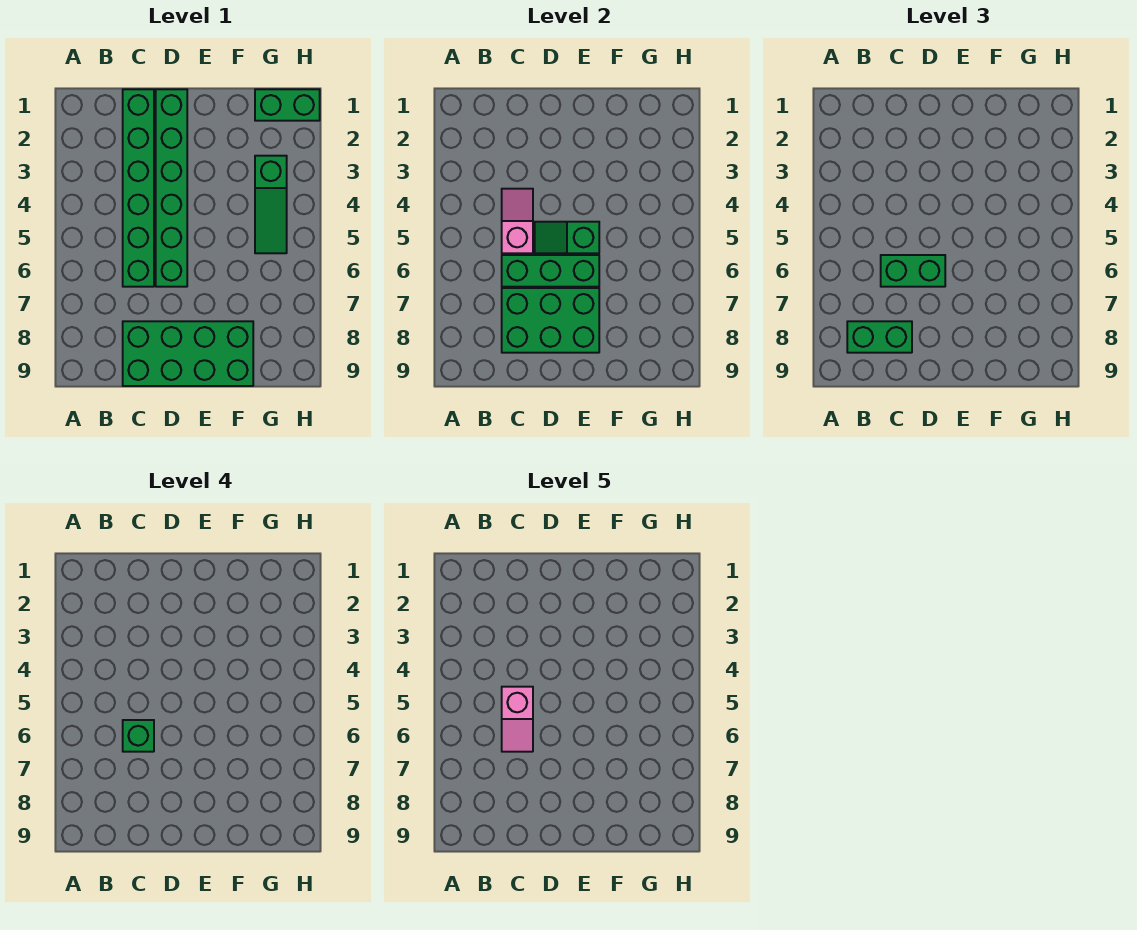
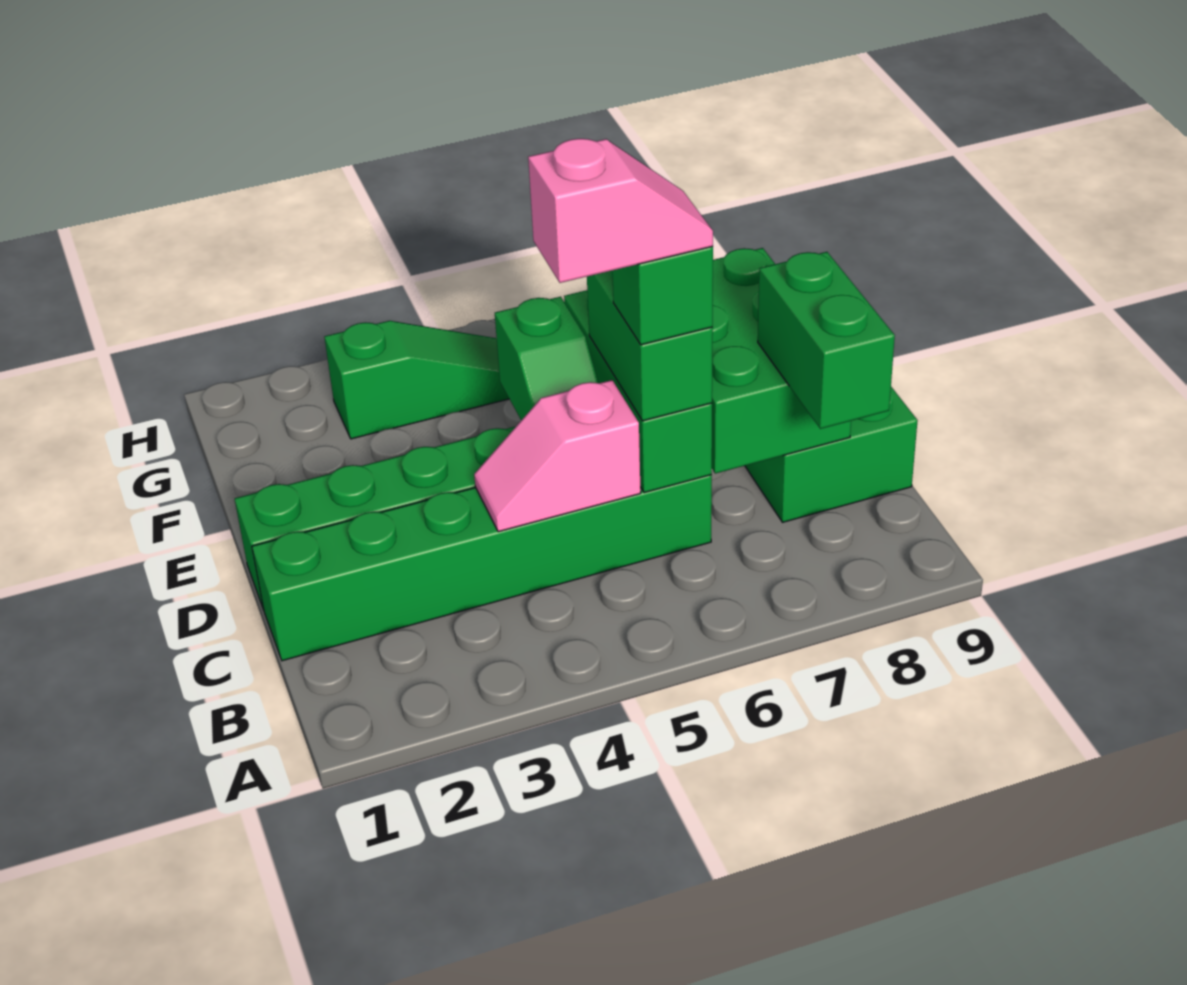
green brick G1:H1 level 1 -> none

